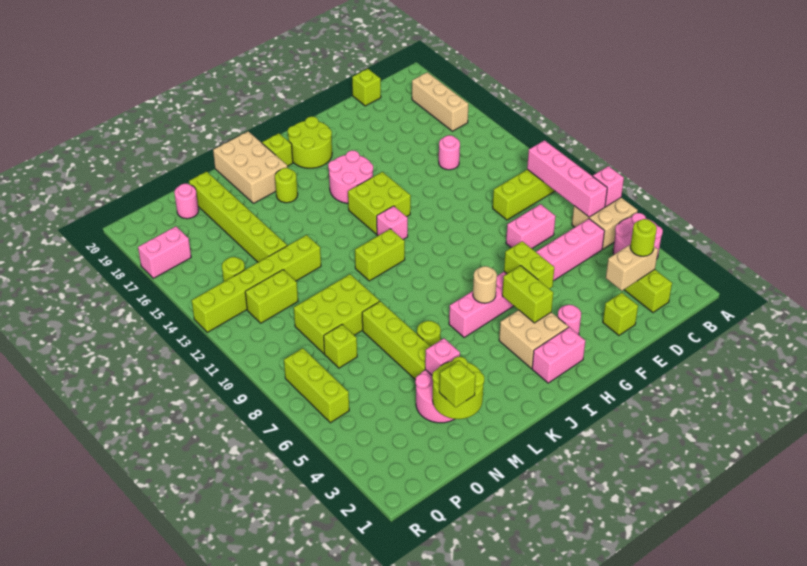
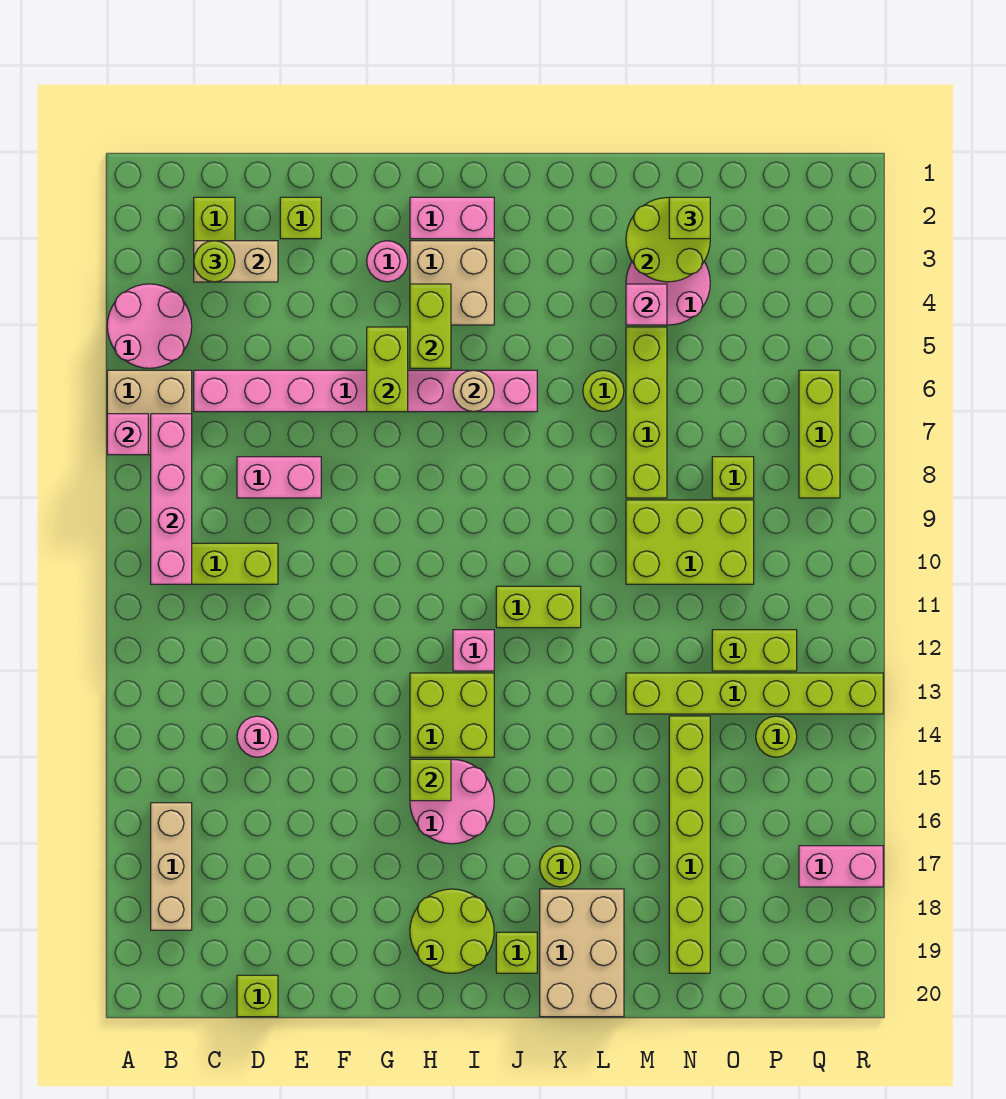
none -> lime brick H15 level 2
pink round brick O19 level 1 -> none

